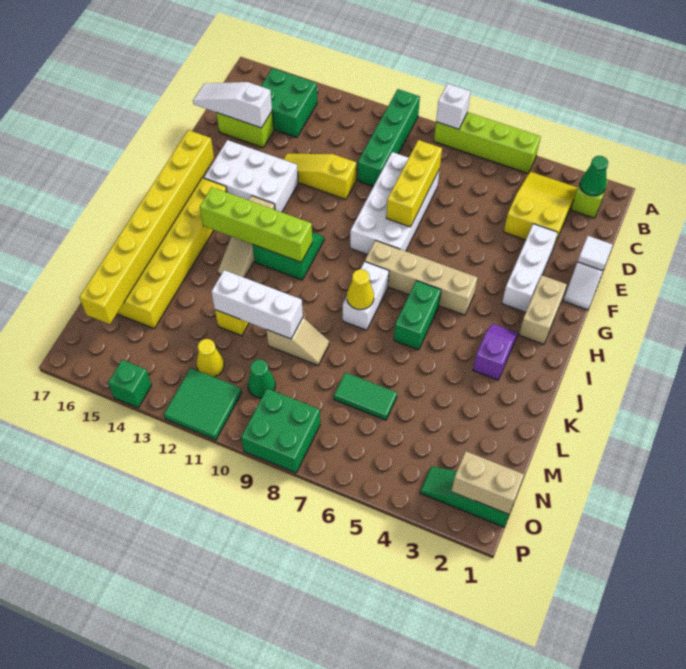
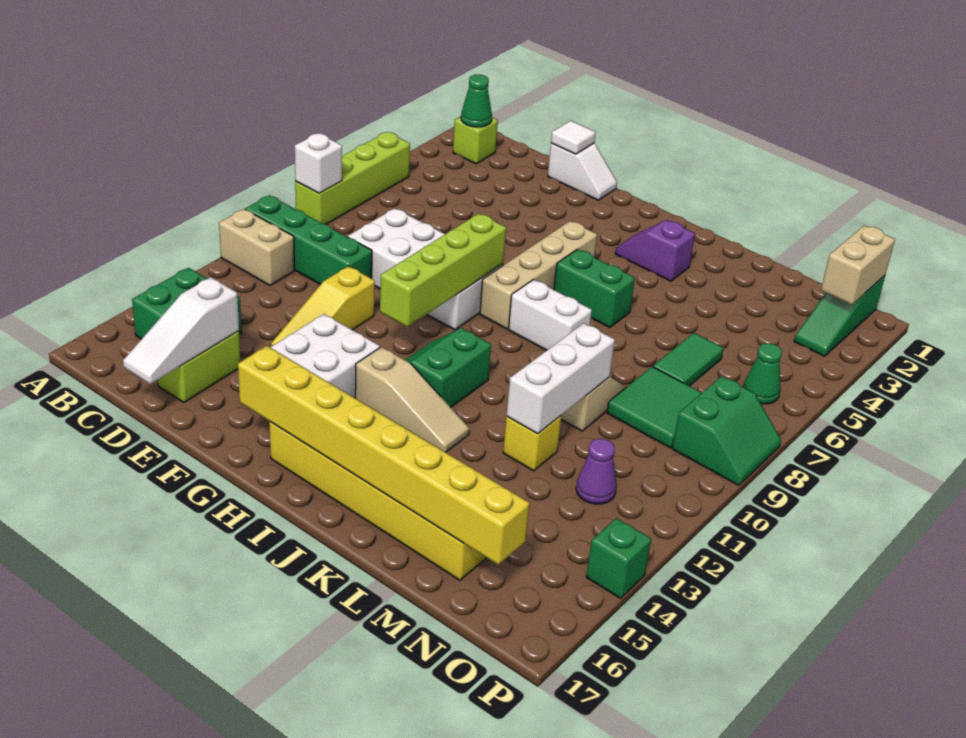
yellow slope B3:D4 level 1 top D -> none
yellow brick D8:F8 level 2 -> none
white brick E3:G3 level 1 -> none
tan brick G2:H2 level 1 -> tan brick A11:B11 level 1
lime brick I11:I14 level 2 -> lime brick G8:G11 level 2
yellow cone J8 level 2 -> none
green cone N10 level 1 -> green cone O6 level 1
yellow cone N12 level 1 -> purple cone N12 level 1
green brick O8:P9 level 1 -> green slope O8:P9 level 1 top O
green tile O11:P12 level 1 -> green tile M8:N9 level 1

